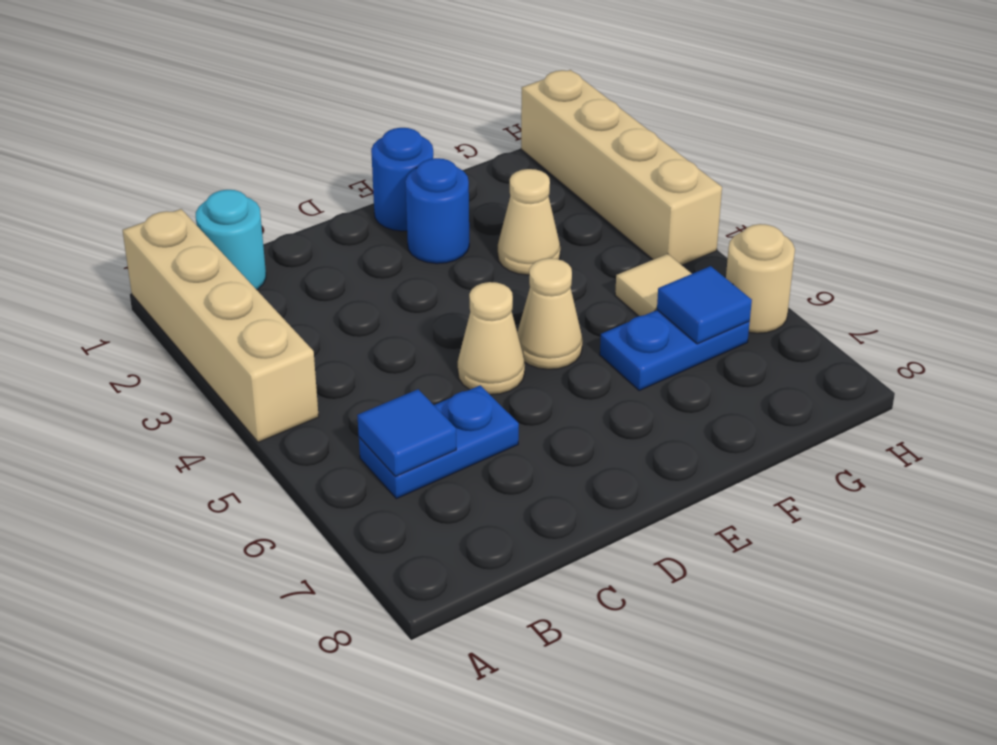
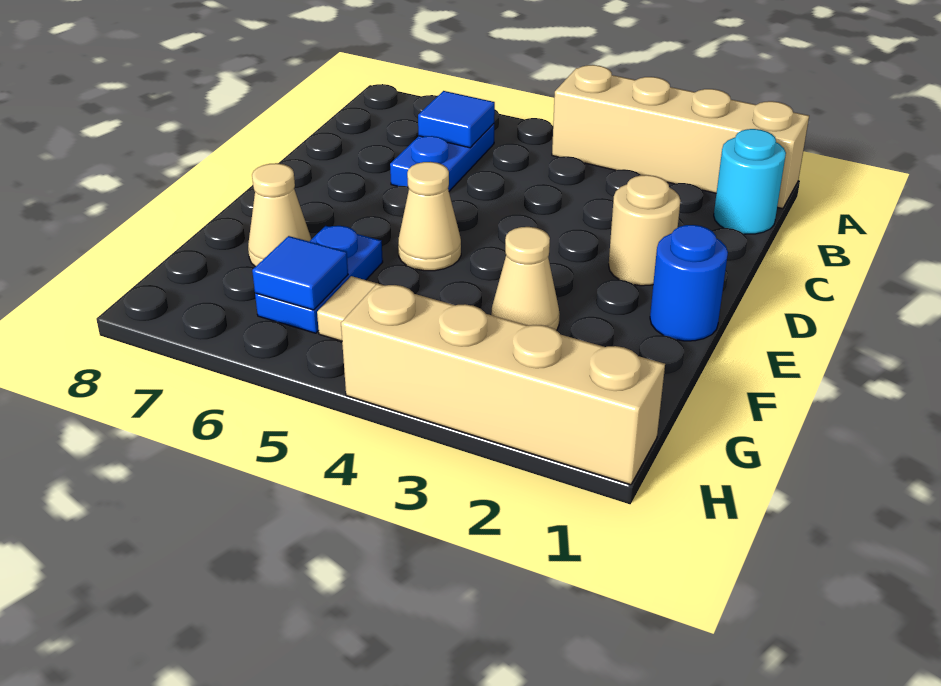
tan cone D5 level 1 -> tan cone F7 level 1
blue round brick E2 level 1 -> none
tan round brick H6 level 1 -> tan round brick D2 level 1

